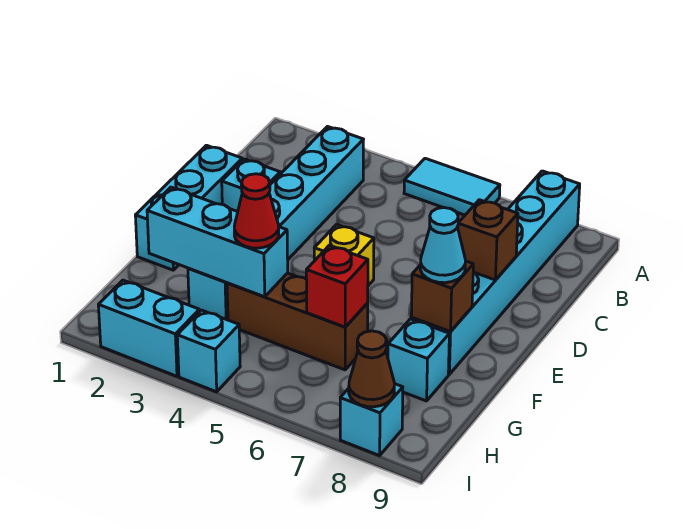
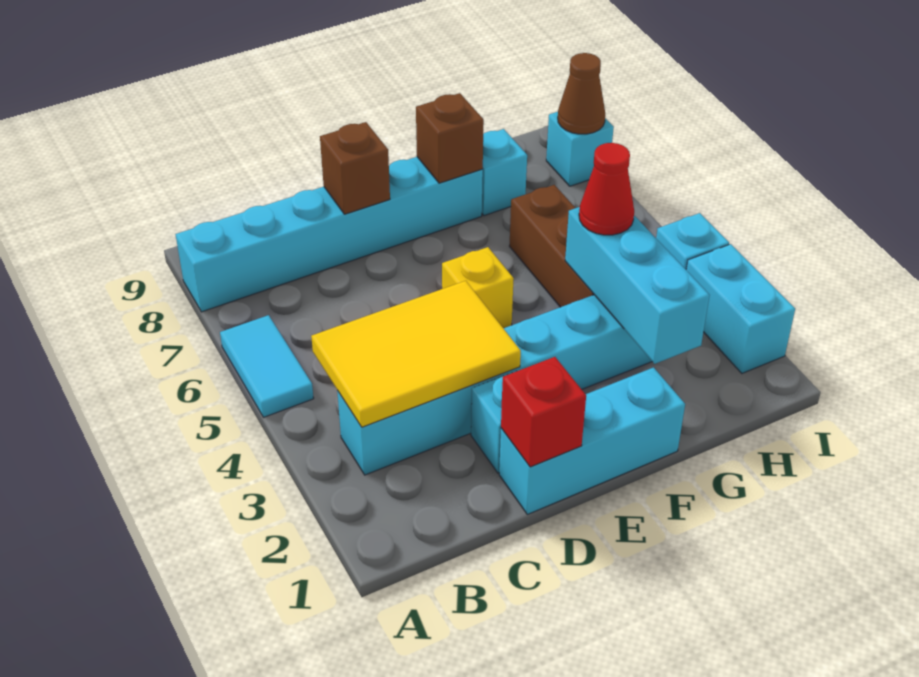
none -> yellow tile B3:D4 level 2
cyan cone F8 level 3 -> none
red brick G6 level 2 -> red brick D1 level 2

